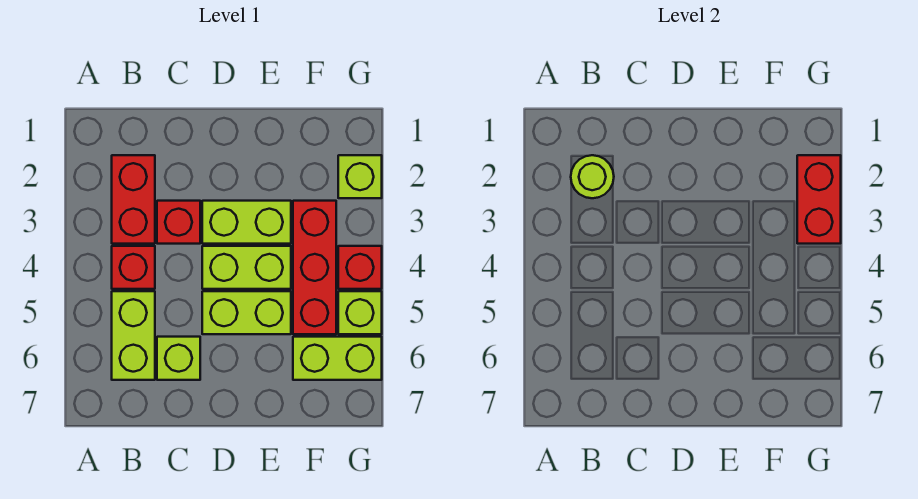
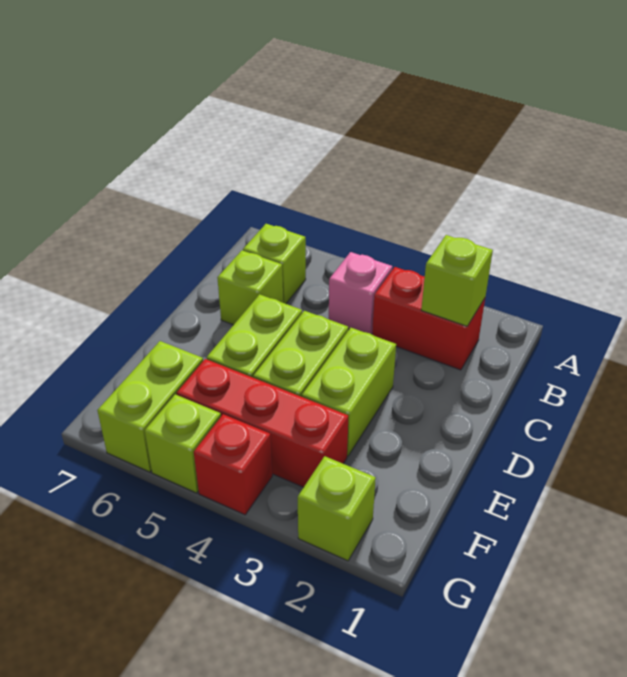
lime round brick B2 level 2 -> lime brick B2 level 2
red brick B4 level 1 -> pink brick B4 level 1
lime brick B5:B6 level 1 -> lime brick B6 level 1
red brick C3 level 1 -> none
red brick G2:G3 level 2 -> none

